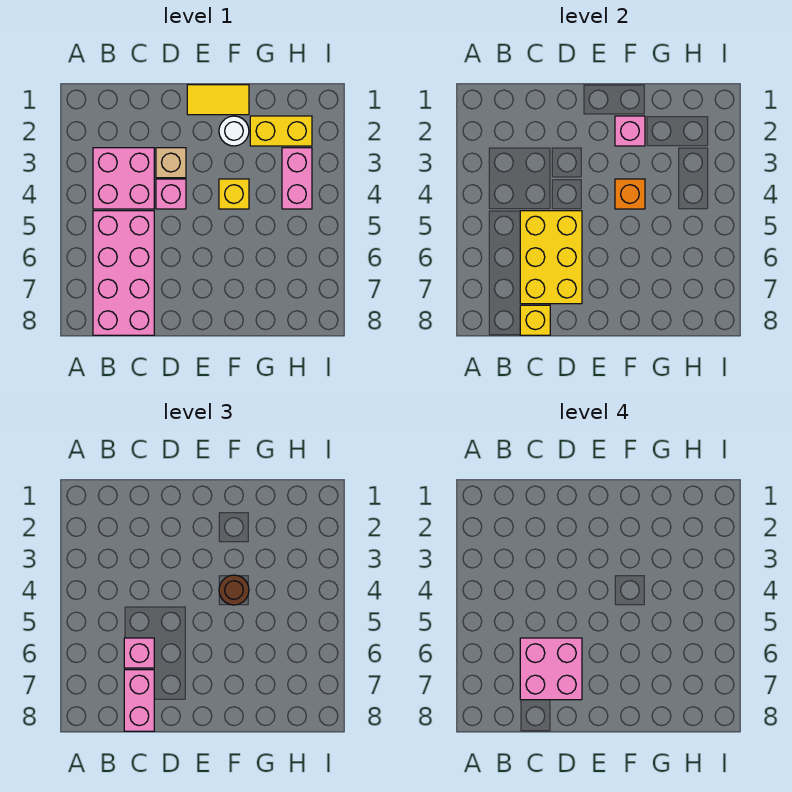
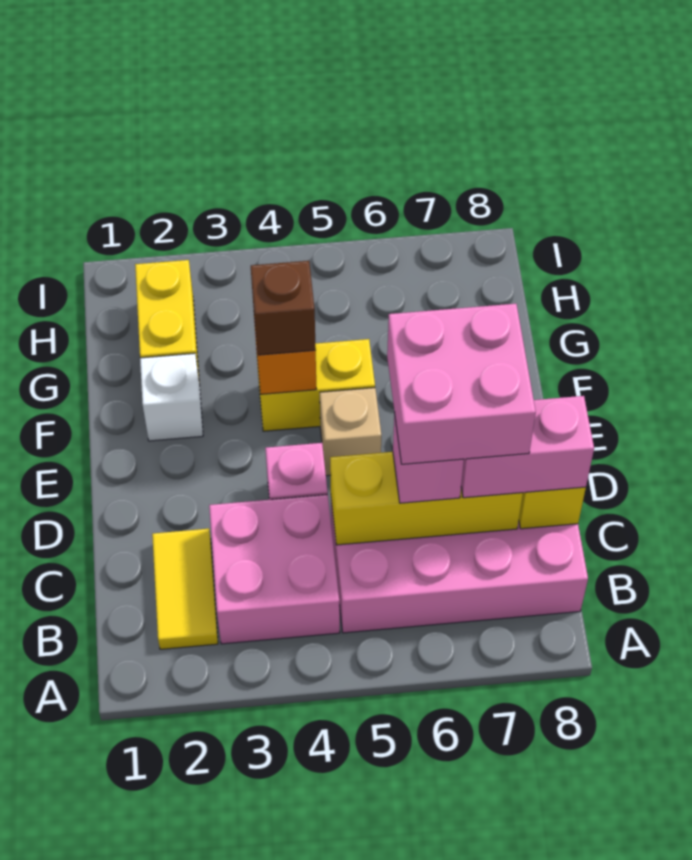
yellow brick C5:D7 level 2 -> yellow brick C5:C7 level 2
tan brick D3 level 1 -> tan brick E5 level 1
yellow tile E1:F1 level 1 -> yellow tile B2:C2 level 1
white round brick F2 level 1 -> white brick F2 level 1
pink brick F2 level 2 -> none
yellow brick F4 level 1 -> yellow brick F4:F5 level 1
brown round brick F4 level 3 -> brown brick F4 level 3
pink brick H3:H4 level 1 -> none

